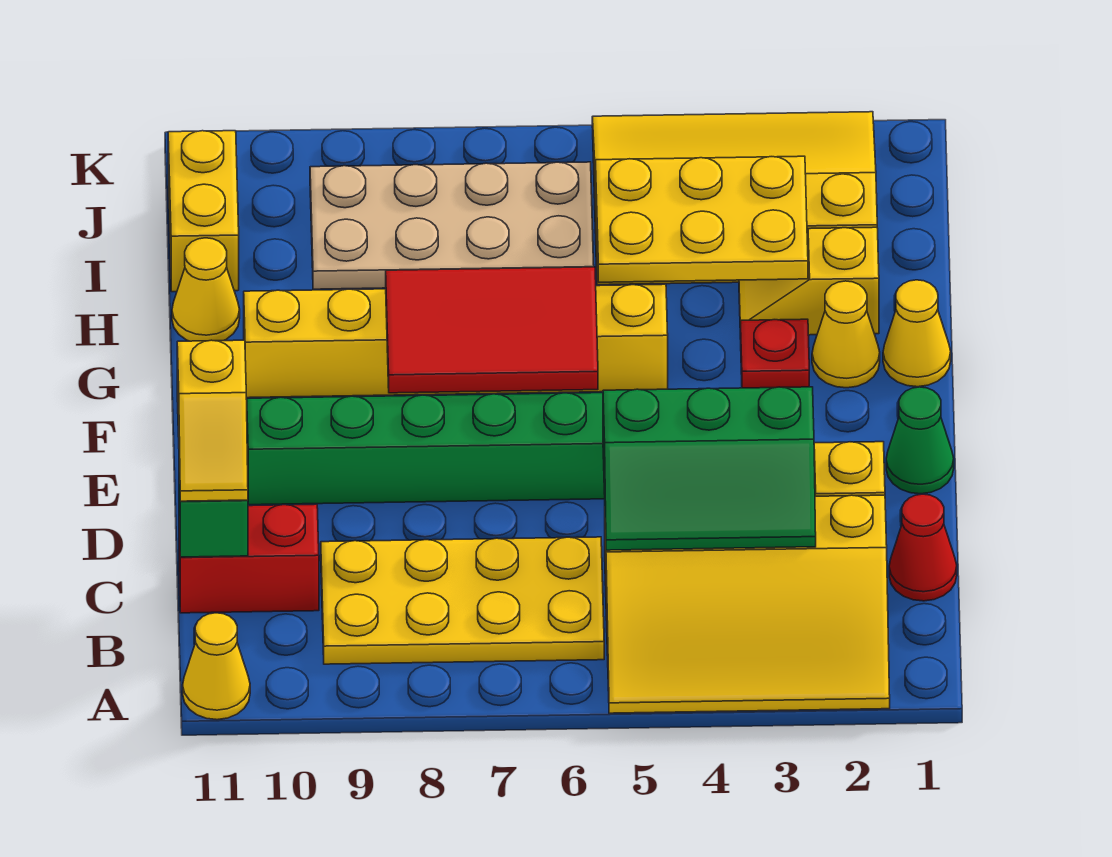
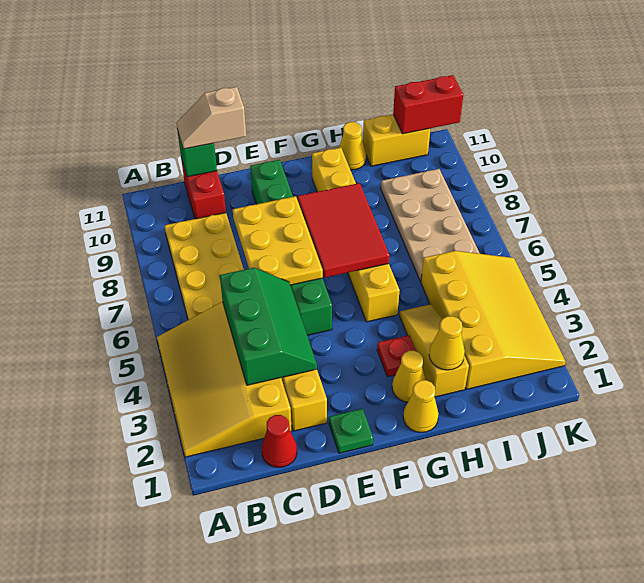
yellow cone A11 level 1 -> yellow cone H2 level 2
green slope C3:D5 level 2 top D -> green slope C3:D5 level 2 top C
yellow slope C11:D11 level 3 top D -> tan slope C11:D11 level 3 top D
green cone E1 level 1 -> green plate E1 level 1
yellow slope H2:H3 level 1 top 2 -> yellow slope H2:H4 level 1 top 2
yellow plate H3:I5 level 2 -> yellow plate D6:E8 level 2
none -> red brick J11:K11 level 2

